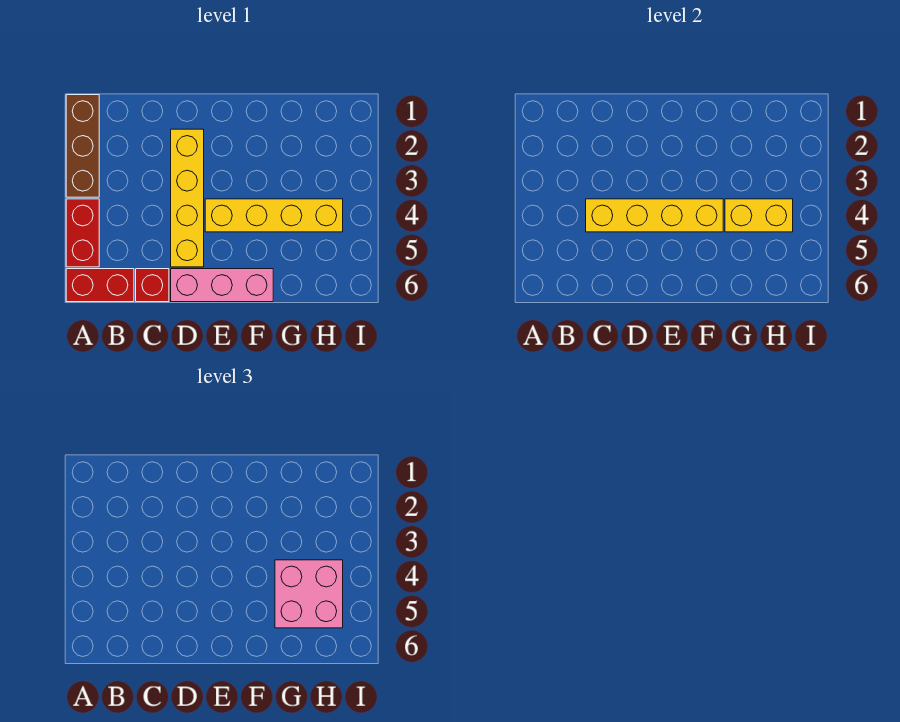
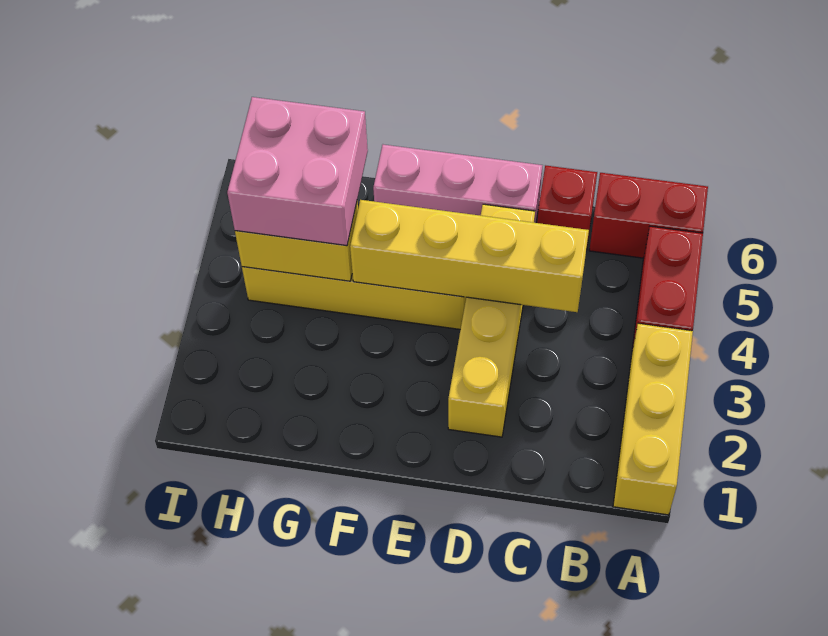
brown brick A1:A3 level 1 -> yellow brick A1:A3 level 1

